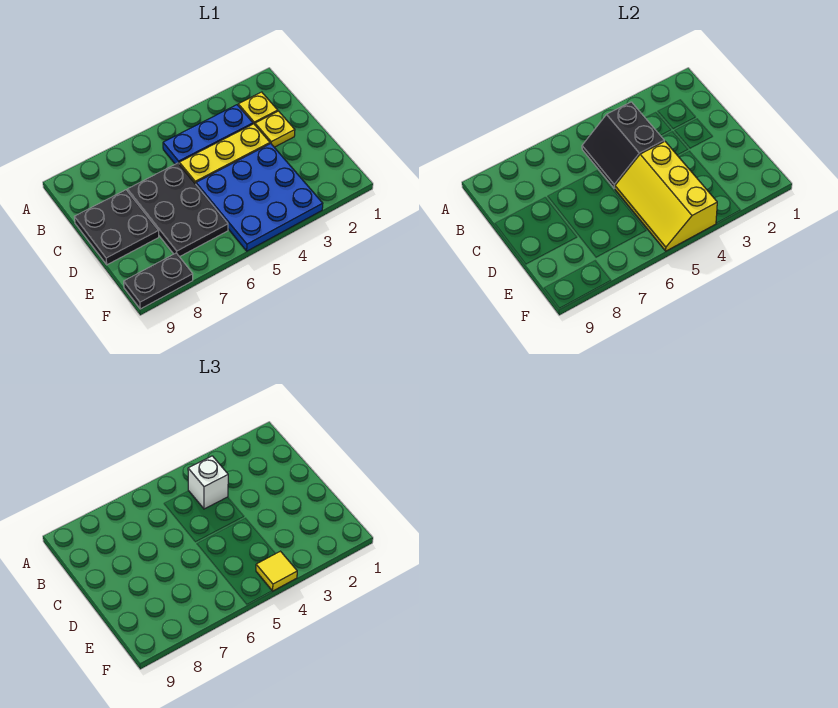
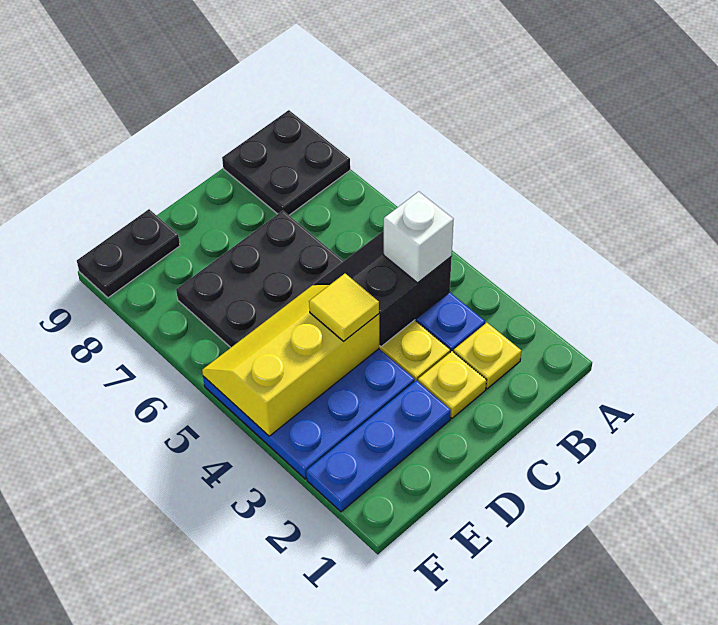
black plate C8:D9 level 1 -> black plate A8:B9 level 1
none -> blue plate D2:F2 level 1
yellow tile F4 level 3 -> yellow tile D4 level 3
black plate F8:F9 level 1 -> black plate E9:F9 level 1

